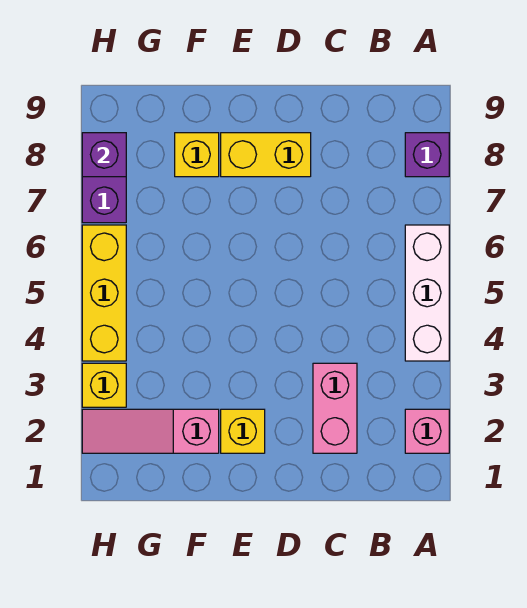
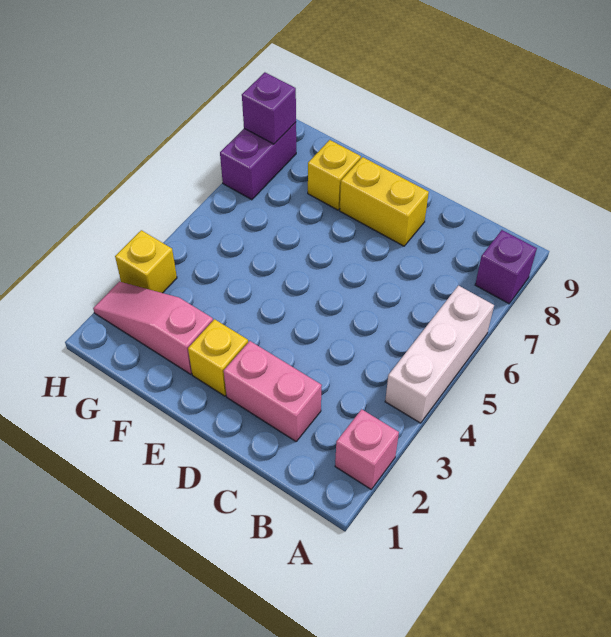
pink brick C2:C3 level 1 -> pink brick C2:D2 level 1
yellow brick H4:H6 level 1 -> none

